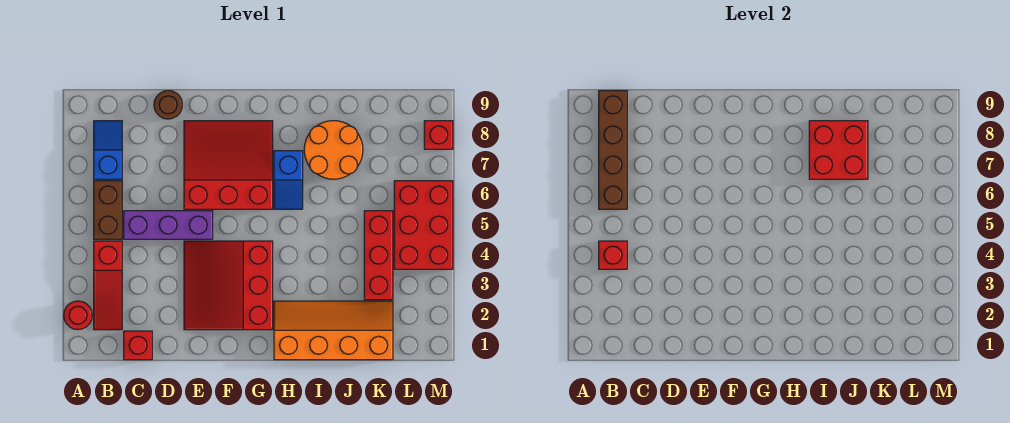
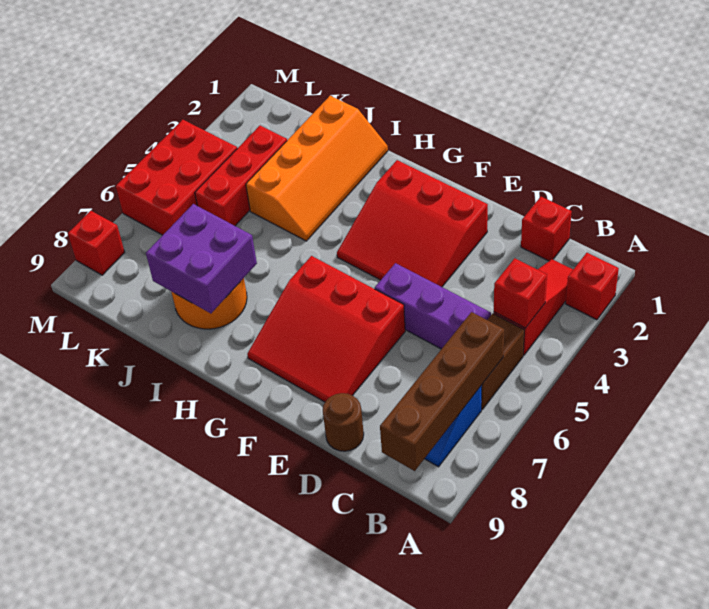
red round brick A2 level 1 -> red brick A2 level 1
red slope E2:G4 level 1 top G -> red slope E2:G4 level 1 top 2
orange slope H1:K2 level 1 top 1 -> orange slope I1:J4 level 1 top J
blue slope H6:H7 level 1 top 7 -> none
red brick I7:J8 level 2 -> purple brick I7:J8 level 2

